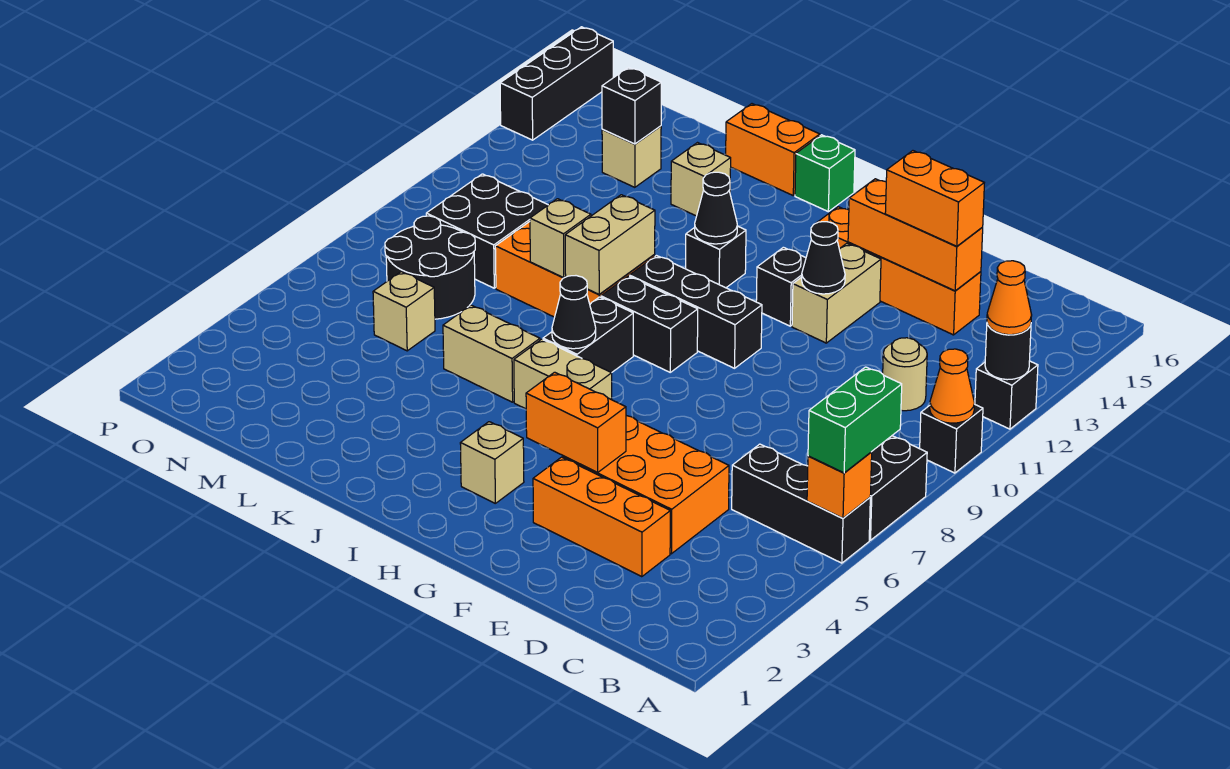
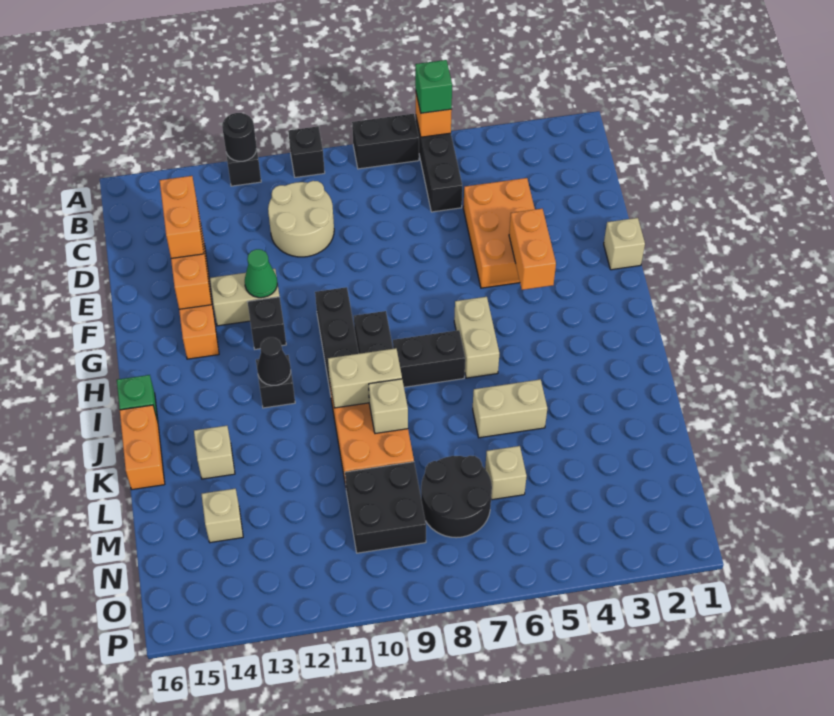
green brick A6:A7 level 3 -> green brick A6 level 3
orange cone A10 level 2 -> none
orange cone A12 level 3 -> none
tan round brick C11 level 1 -> tan round brick C10:D11 level 1
orange brick D3:F3 level 1 -> none
black cone F12 level 2 -> green cone F12 level 2
tan brick H3 level 1 -> tan brick F1 level 1
black cone I7 level 2 -> none
tan brick J6:K6 level 1 -> tan brick K5:K6 level 1
black brick M14 level 2 -> none
black brick P14:P16 level 1 -> none

